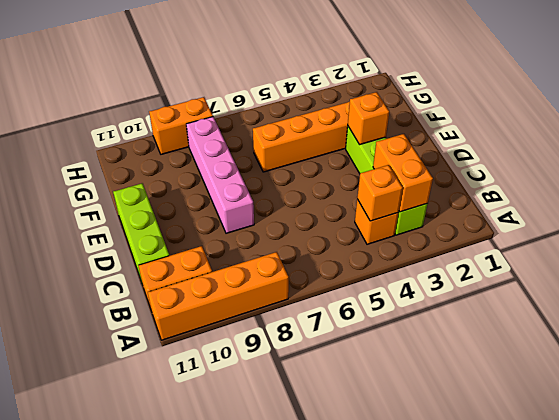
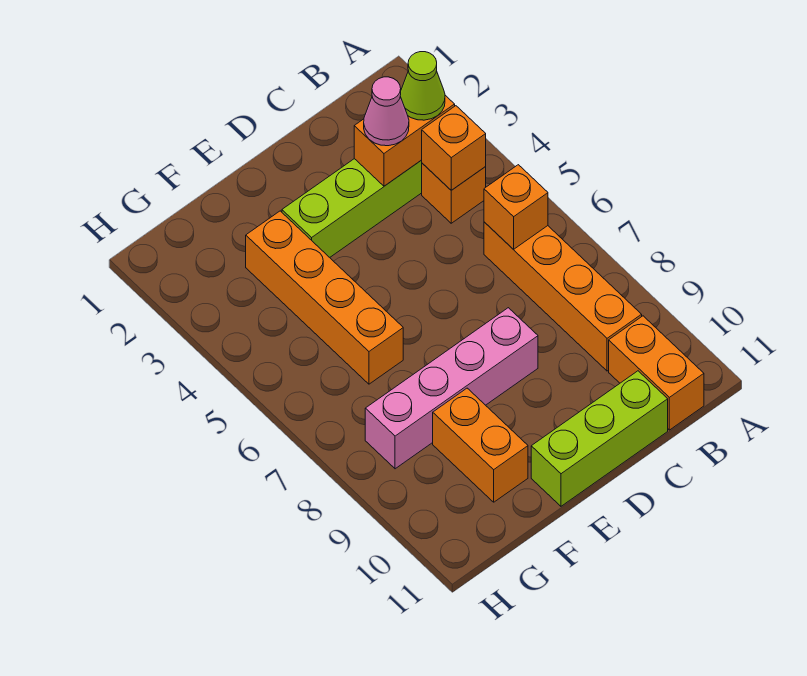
orange brick A8:A11 level 1 -> orange brick B6:B9 level 1
none -> lime cone B3 level 3
none -> pink cone C3 level 3
orange brick E3 level 2 -> orange brick B6 level 2
orange brick H8:H9 level 1 -> orange brick F9:F10 level 1

